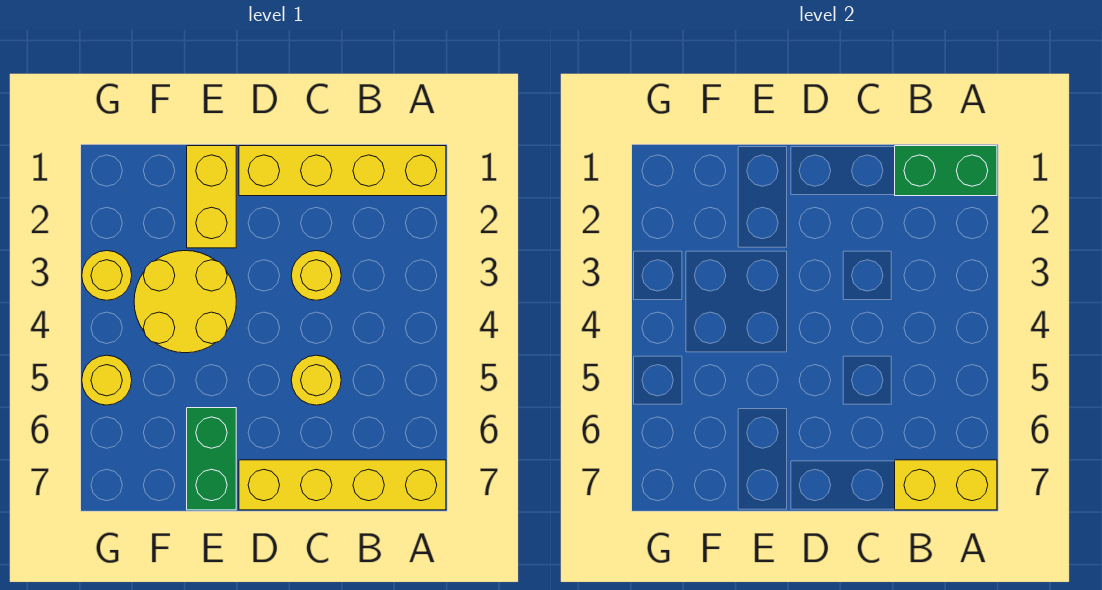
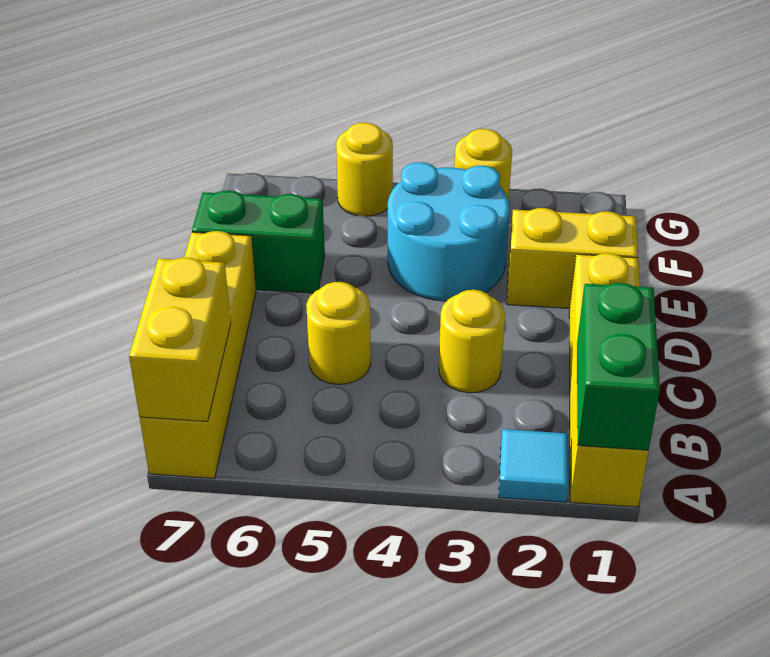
none -> cyan tile A2 level 1
yellow round brick E3:F4 level 1 -> cyan round brick E3:F4 level 1

